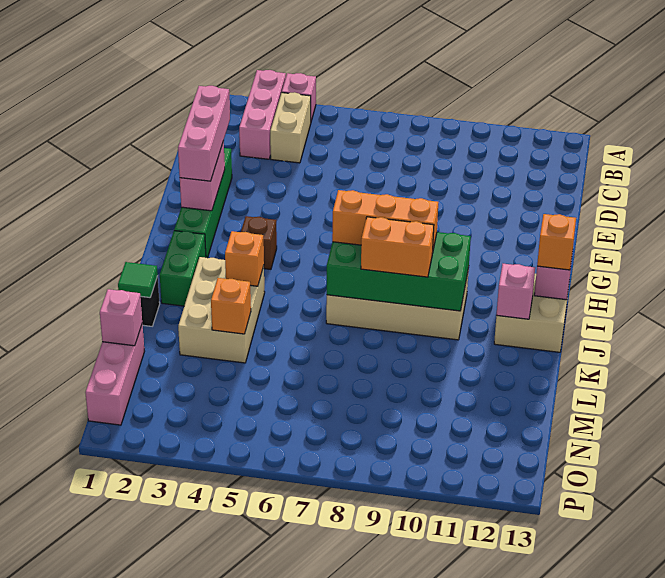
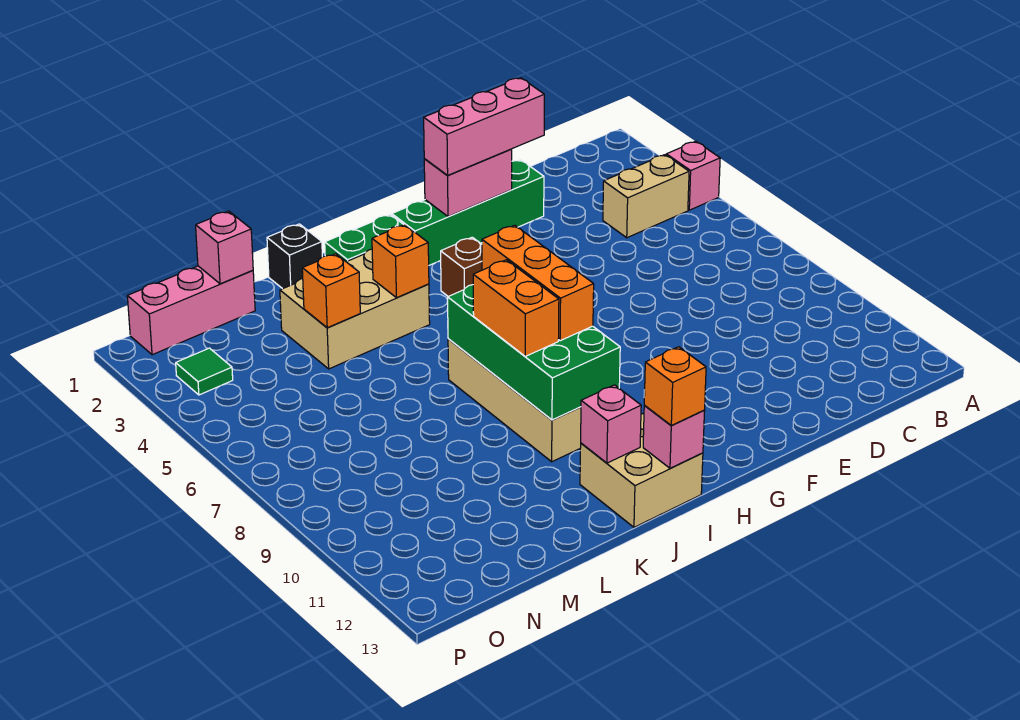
pink brick A3:C3 level 1 -> none
green tile K1 level 2 -> green tile O3 level 1

